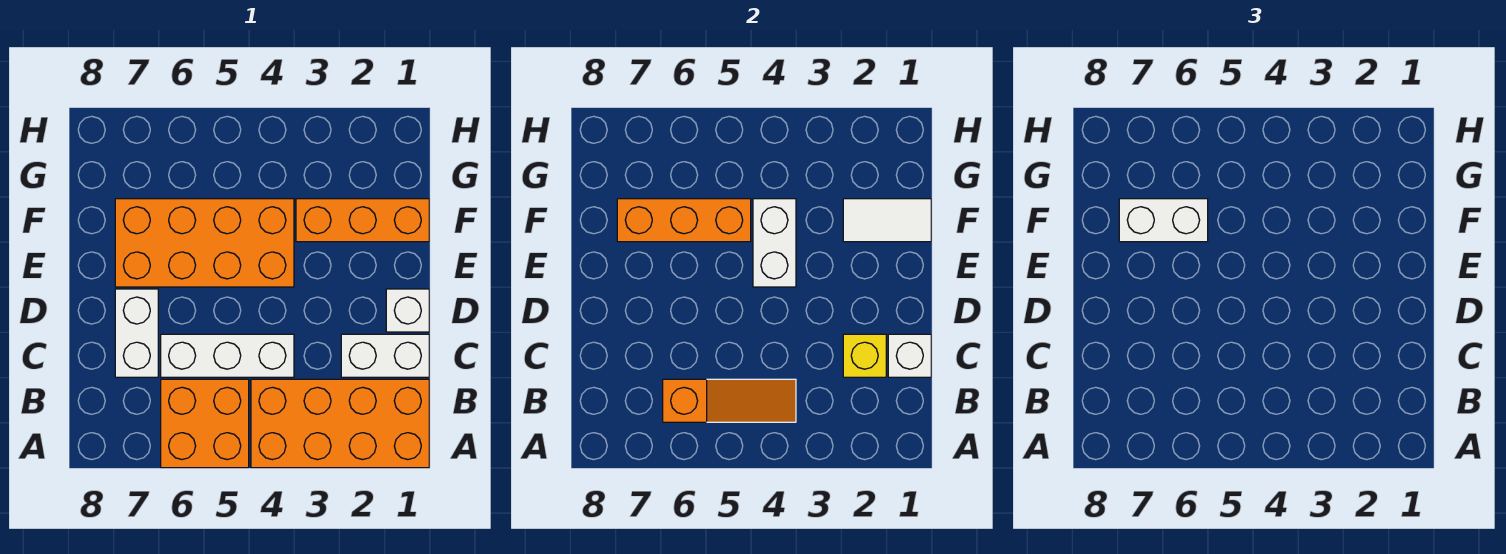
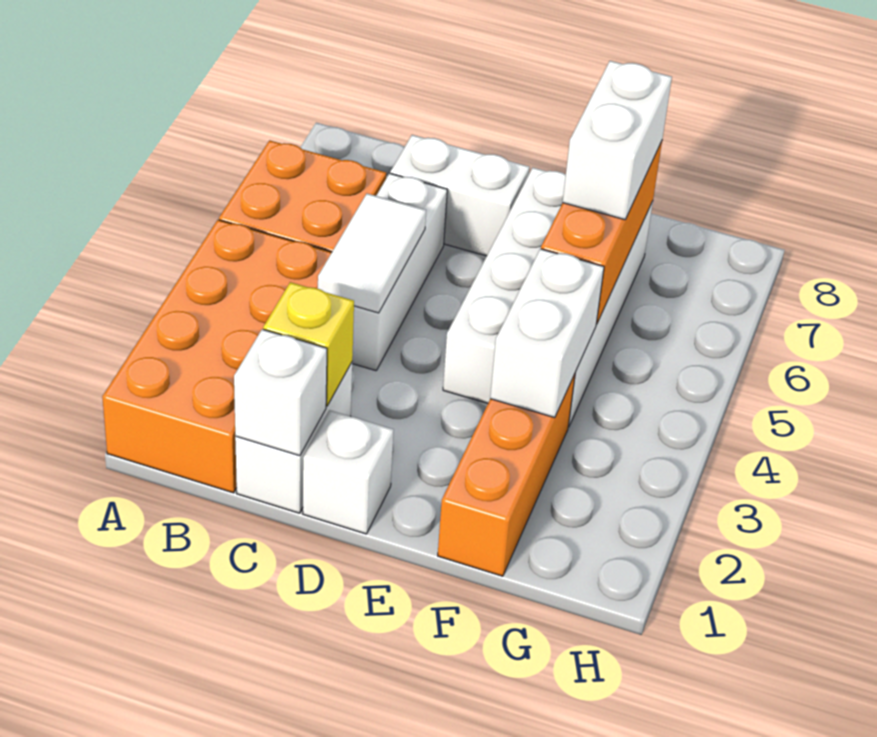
orange slope B4:B6 level 2 top 6 -> none
orange brick E4:F7 level 1 -> white brick E4:F7 level 1
white brick E4:F4 level 2 -> white brick F3:F4 level 2
white tile F1:F2 level 2 -> white tile C4:C5 level 2

